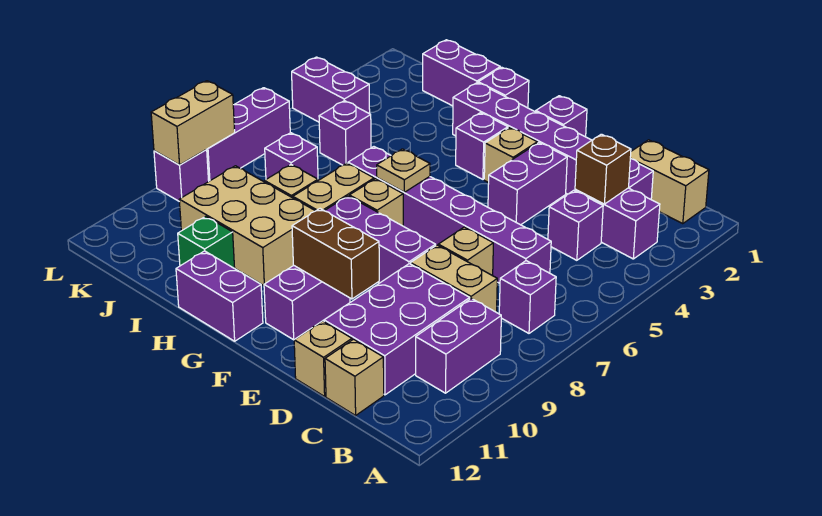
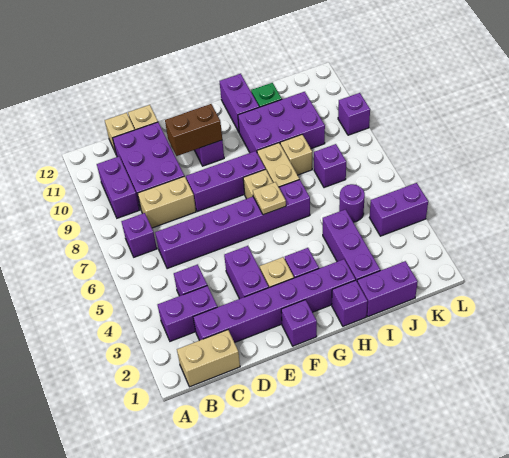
brown brick C3 level 2 -> none
tan brick D7 level 1 -> none
purple brick G12:H12 level 1 -> purple brick H11:H12 level 1
tan brick H9:J10 level 1 -> purple brick H9:J10 level 1
purple brick J5 level 1 -> purple round brick J5 level 1
purple brick L6:L8 level 1 -> purple brick I2:I4 level 1
tan brick L8:L9 level 2 -> none

